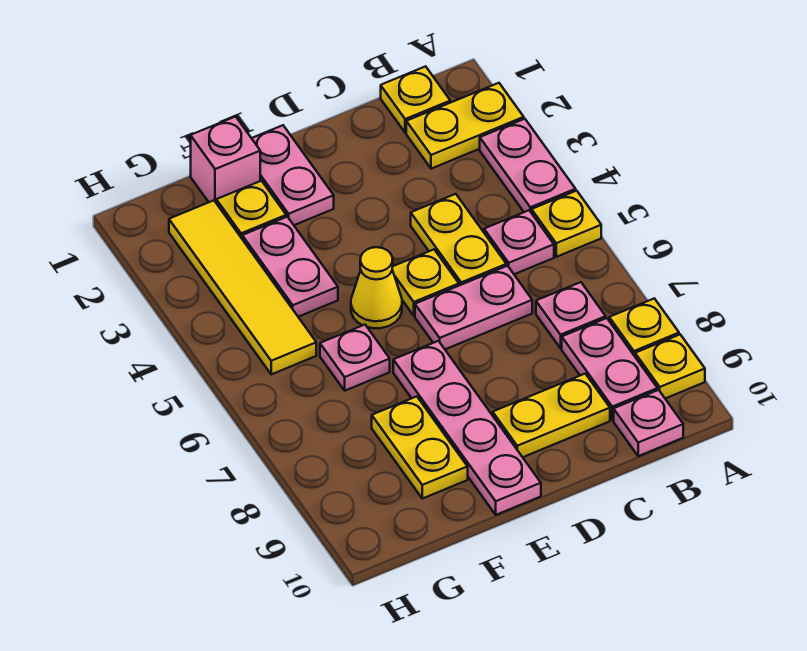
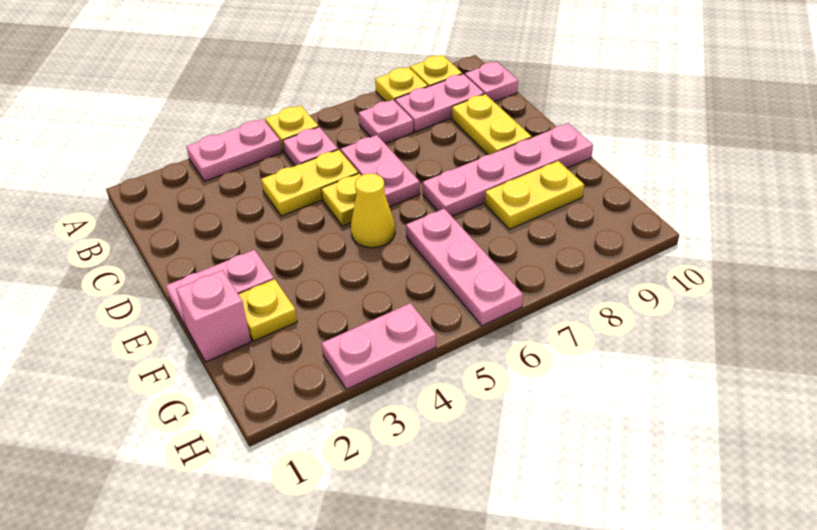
yellow plate A2:B2 level 1 -> none
yellow plate B1 level 1 -> none
pink plate F3:F4 level 1 -> pink plate H3:H4 level 1
pink plate F6 level 1 -> pink plate F6:H6 level 1
yellow tile G2:G5 level 1 -> none

